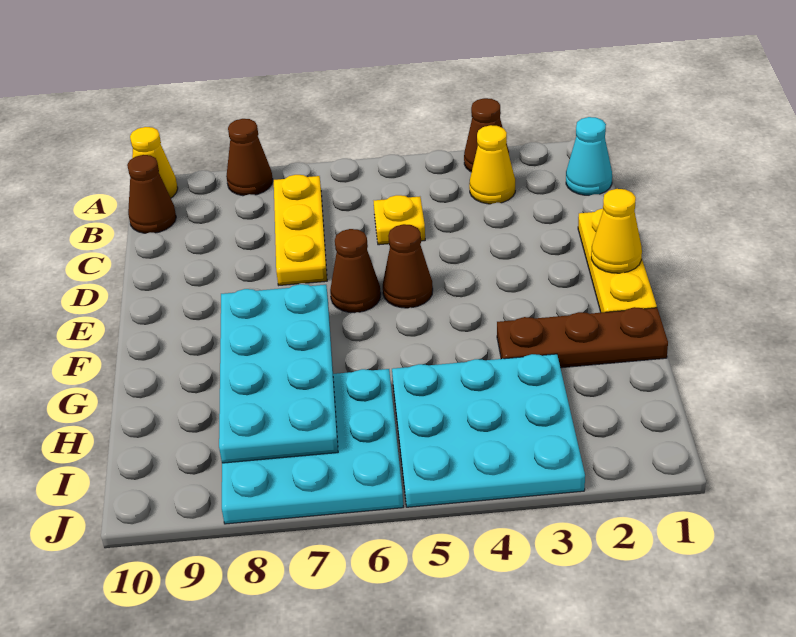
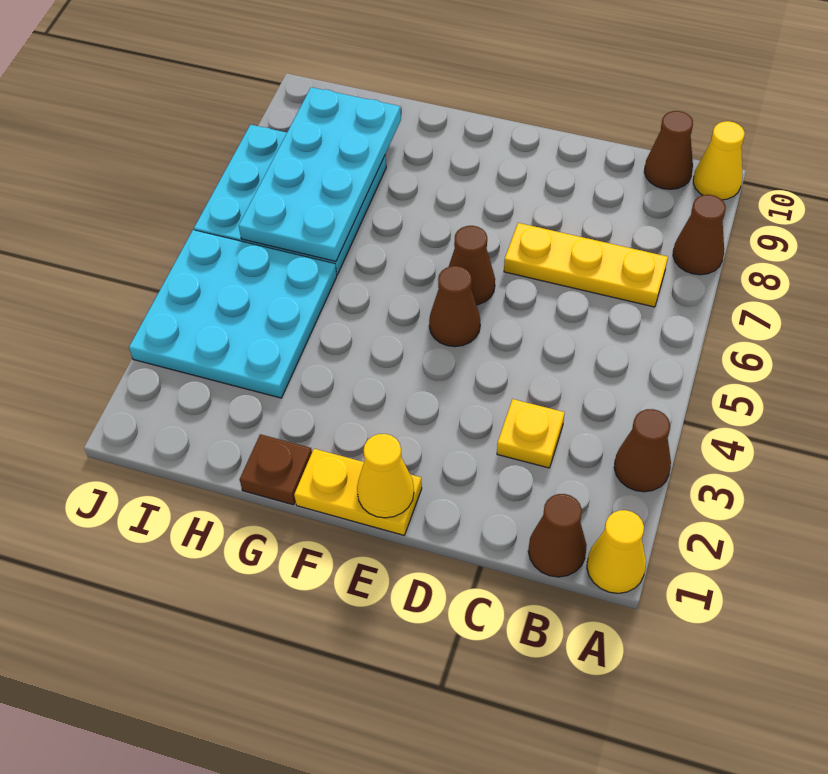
cyan cone B1 level 1 -> brown cone B1 level 1
yellow cone B3 level 1 -> yellow cone A1 level 1
yellow plate C5 level 1 -> yellow plate C3 level 1
yellow plate D1:F1 level 1 -> yellow plate E1:F1 level 1
cyan plate F7:I8 level 2 -> cyan plate H6:I9 level 2
brown plate G1:G3 level 1 -> brown plate G1 level 1

